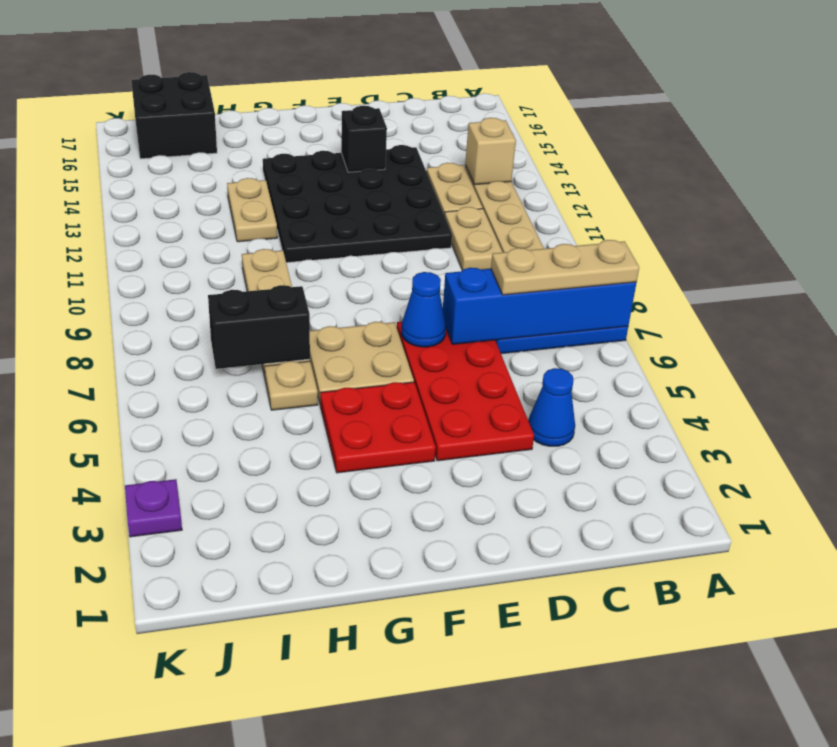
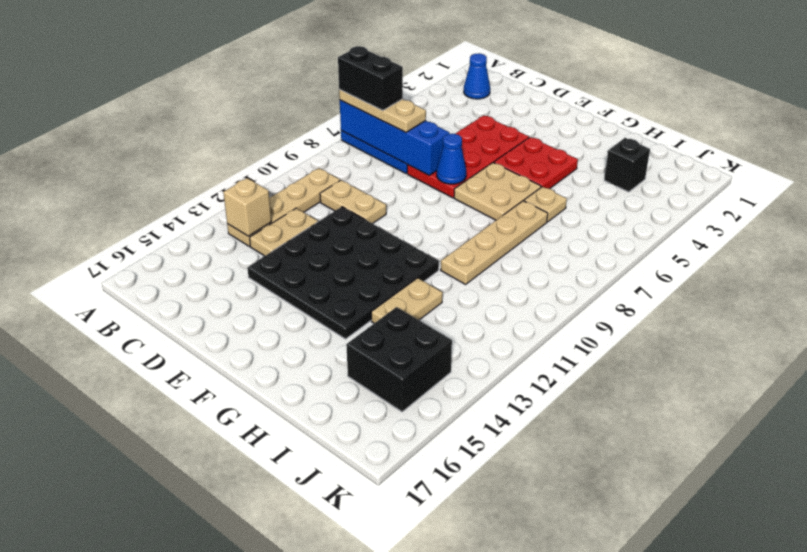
blue cone C4 level 1 -> blue cone B2 level 1
tan plate C10:C11 level 1 -> tan plate C10:D10 level 1
black brick E14 level 2 -> black brick I3 level 1
black brick H7:I7 level 2 -> black brick A7:B7 level 4
black brick I16:J17 level 1 -> black brick I14:J15 level 1
purple plate K3 level 1 -> none

